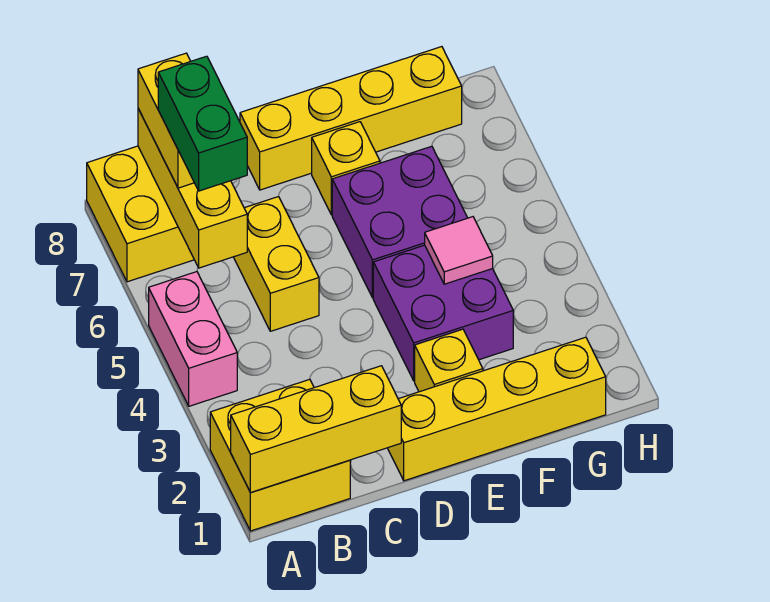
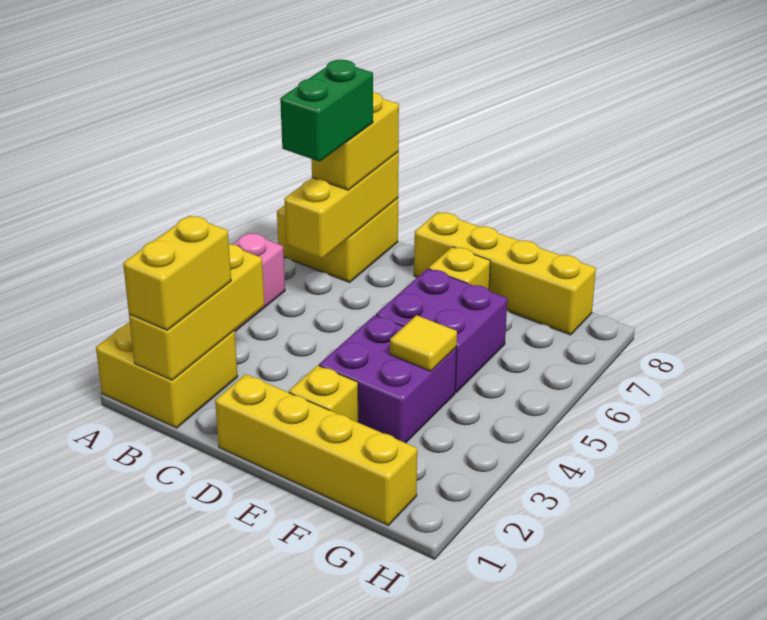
yellow brick A1:C1 level 2 -> yellow brick B1:B3 level 2
yellow brick C5:C6 level 1 -> yellow brick B1:B2 level 3
pink tile F4 level 2 -> yellow tile F4 level 2

